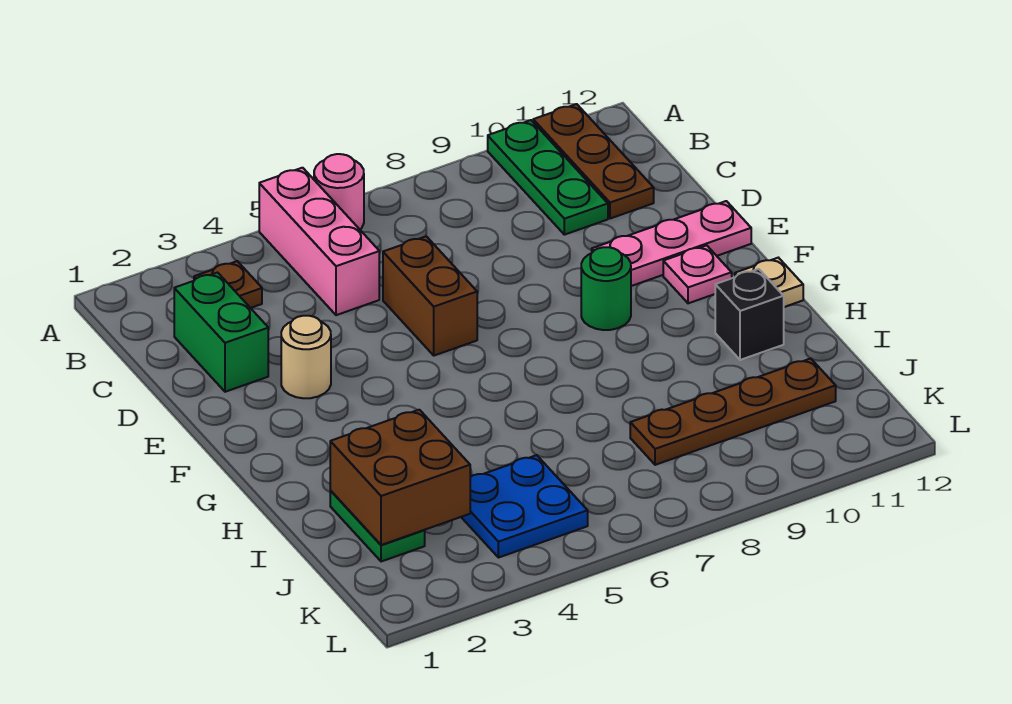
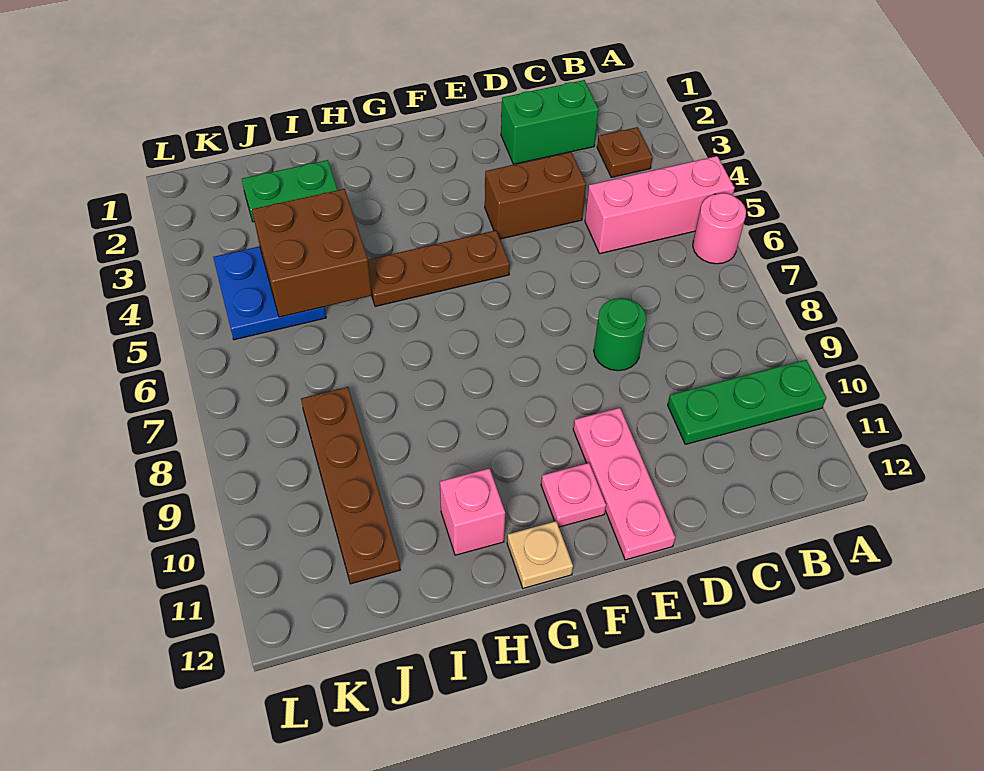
brown plate A11:C11 level 1 -> brown plate F5:H5 level 1
brown brick D6:E6 level 1 -> brown brick D4:E4 level 1
tan round brick E3 level 1 -> none
green round brick F9 level 1 -> green round brick D8 level 1
black brick H11 level 1 -> pink brick H11 level 1
brown brick I2:J3 level 2 -> brown brick I4:J5 level 2

